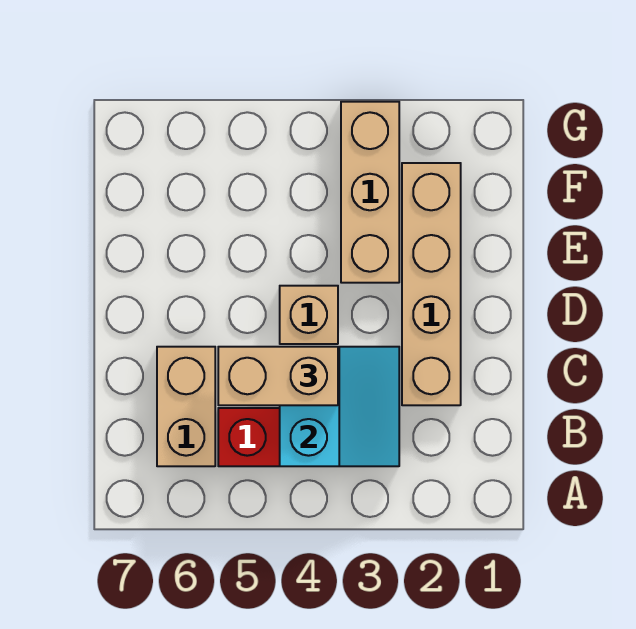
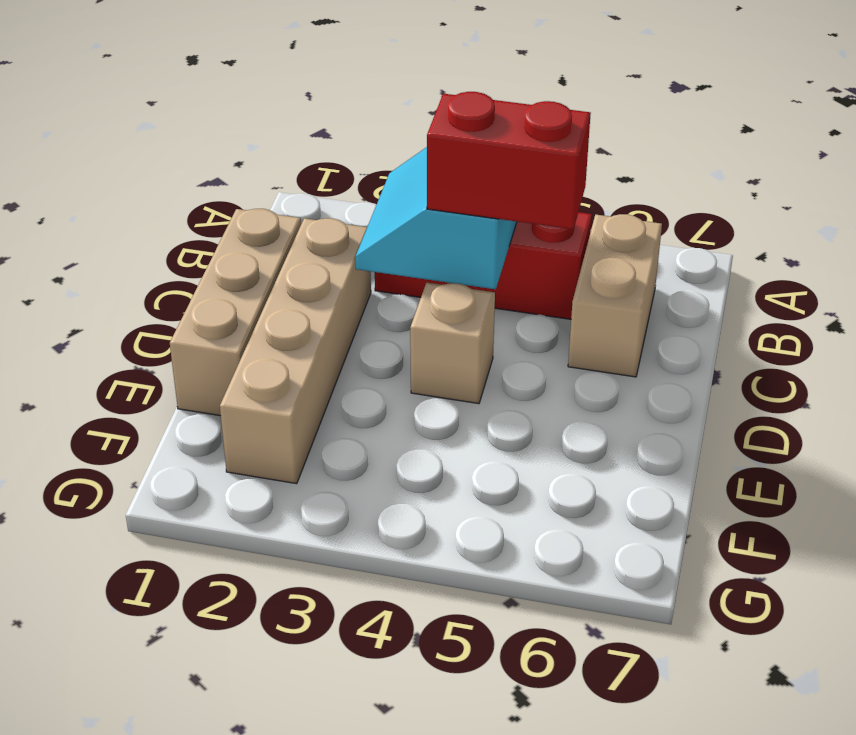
tan brick C4:C5 level 3 -> red brick C4:C5 level 3
tan brick E3:G3 level 1 -> tan brick C1:E1 level 1

